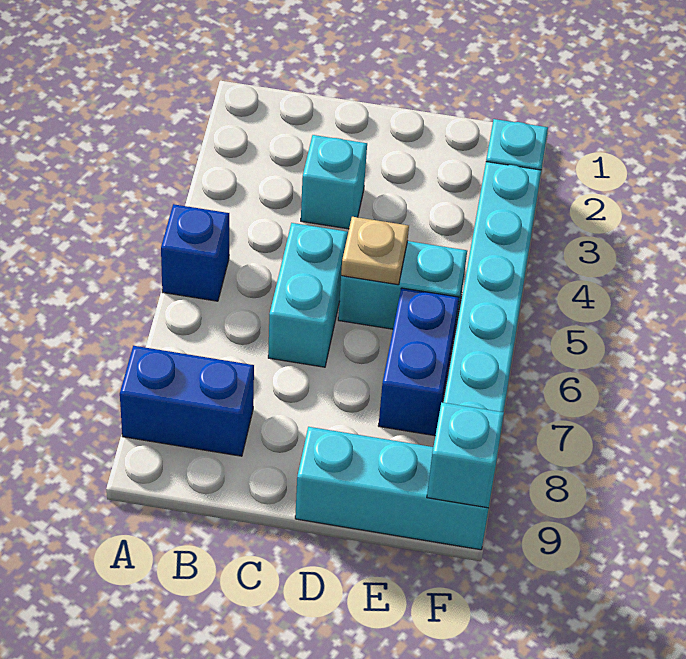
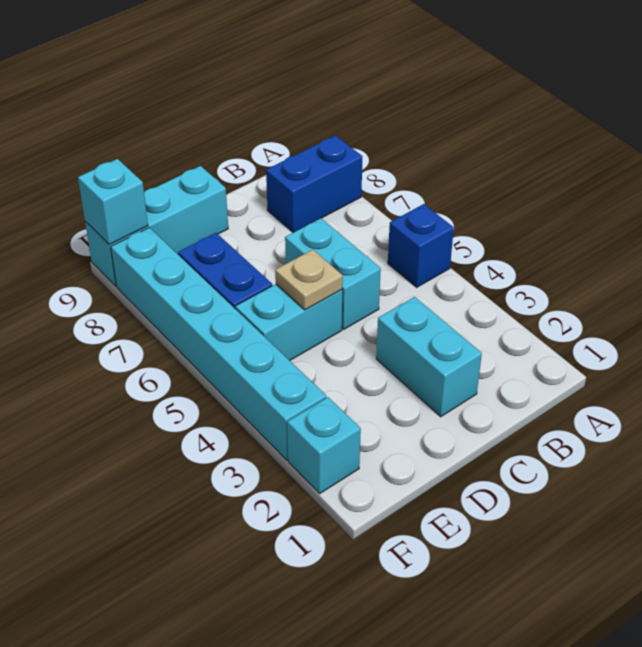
cyan brick C3 level 1 -> cyan brick C2:C3 level 1

